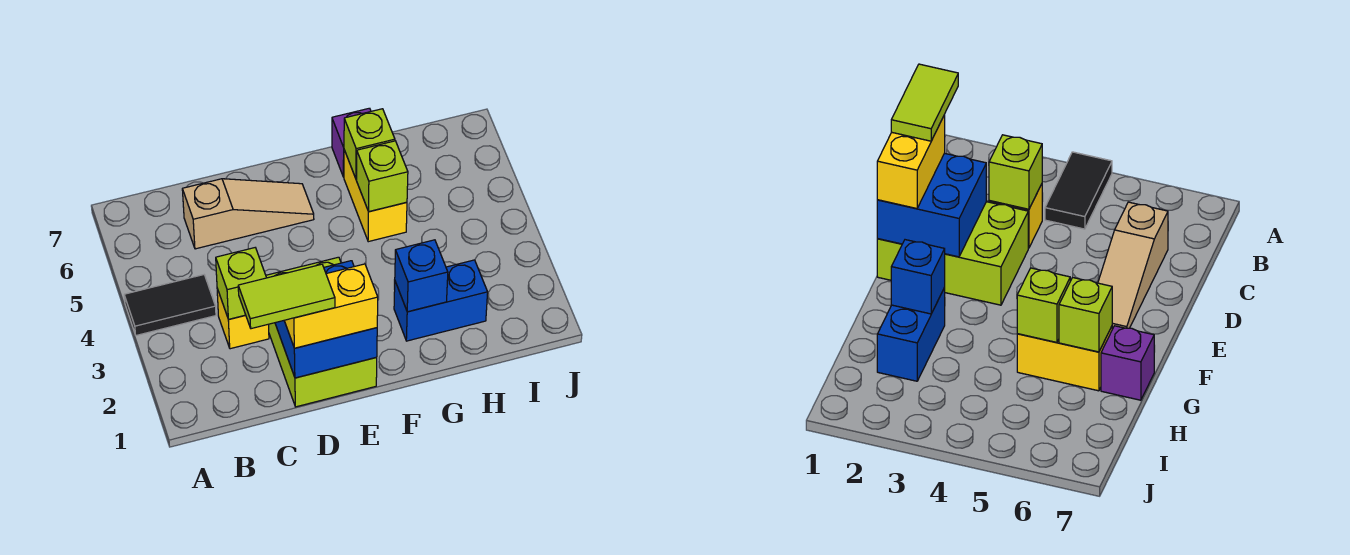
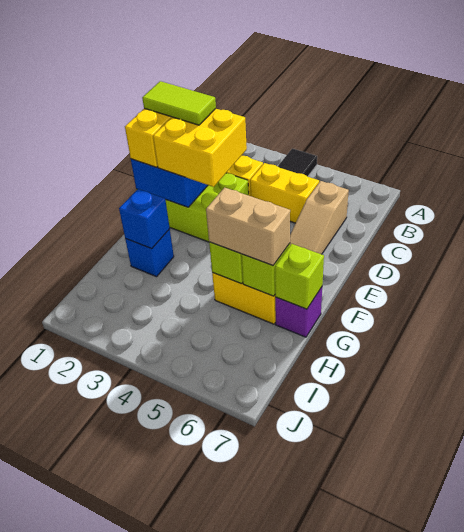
lime tile C1:D1 level 4 -> lime tile D1:D2 level 4
lime brick C3 level 2 -> lime brick G7 level 2
none -> yellow brick C4:C5 level 1
none -> yellow brick D2:E3 level 3
blue brick G2:H2 level 1 -> blue brick G2 level 1
none -> tan brick G5:G6 level 3

